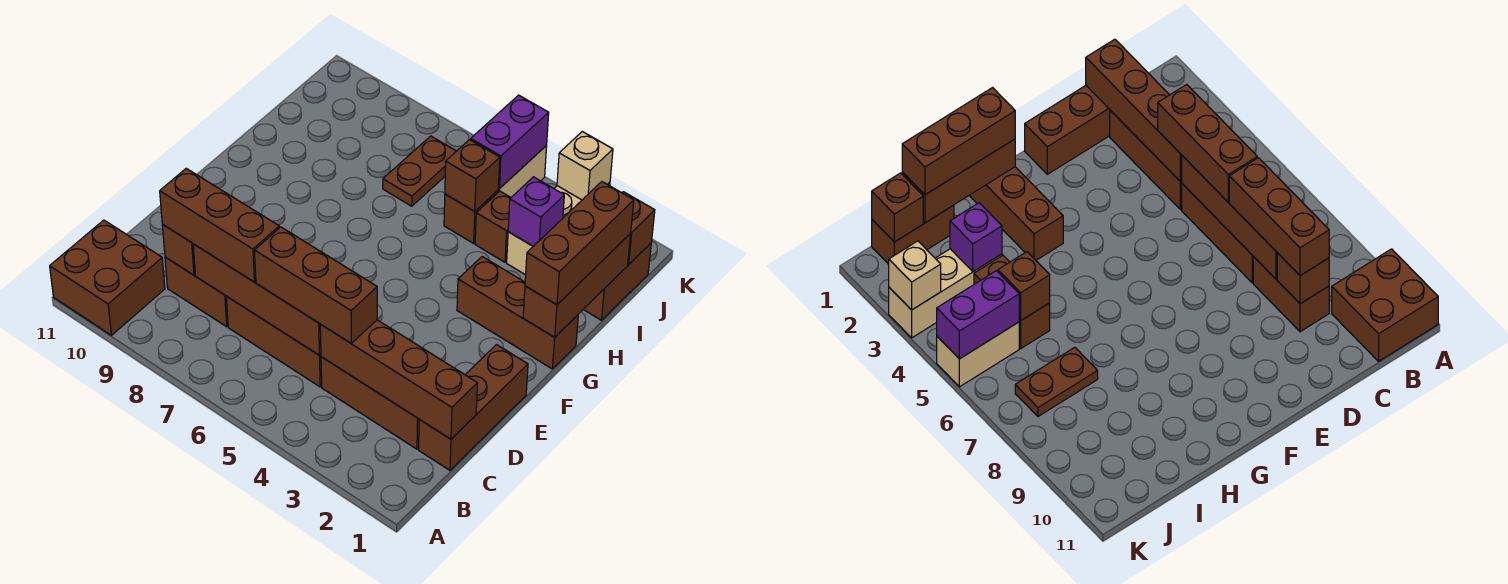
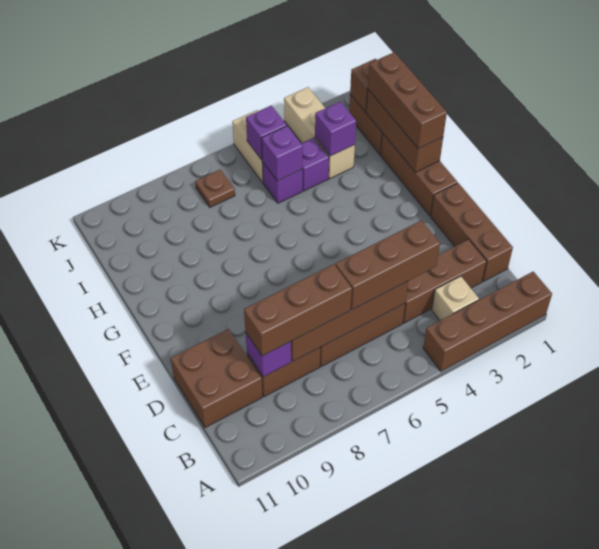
brown brick A10:B11 level 1 -> brown brick C10:D11 level 1
brown brick C1:C4 level 2 -> brown brick A1:A4 level 1
brown brick C9 level 2 -> purple brick C9 level 2
brown brick G1:G3 level 1 -> brown brick F1:H1 level 1
brown brick I4 level 1 -> purple brick I4 level 1
brown brick I5 level 1 -> purple brick I5 level 1
brown brick I5 level 2 -> purple brick I5 level 2
brown plate I7:J7 level 1 -> brown plate J7 level 1
purple brick J5:K5 level 2 -> purple brick J5 level 2
tan brick K3 level 2 -> tan brick B3 level 1

